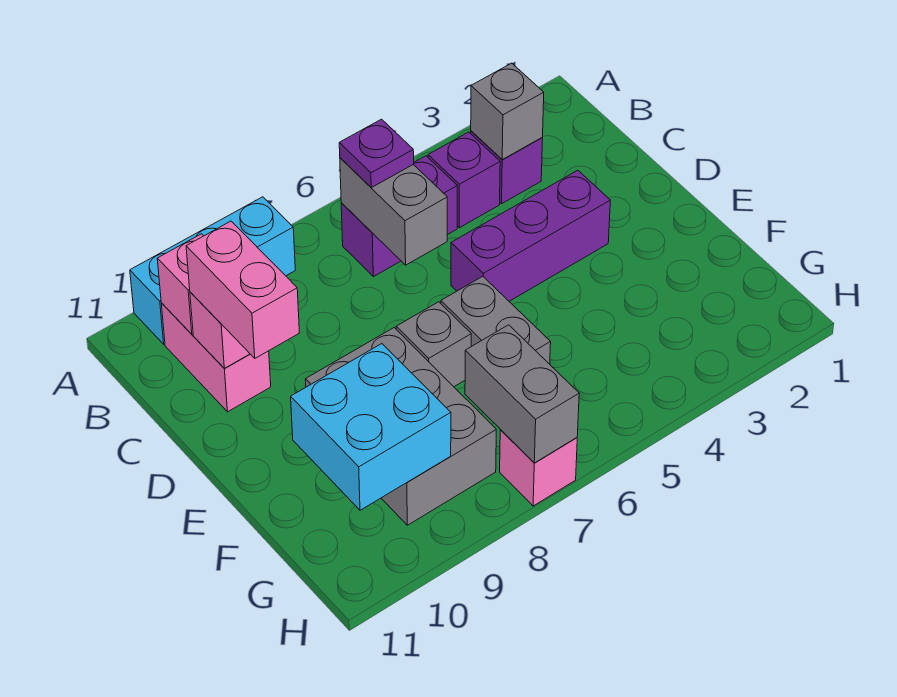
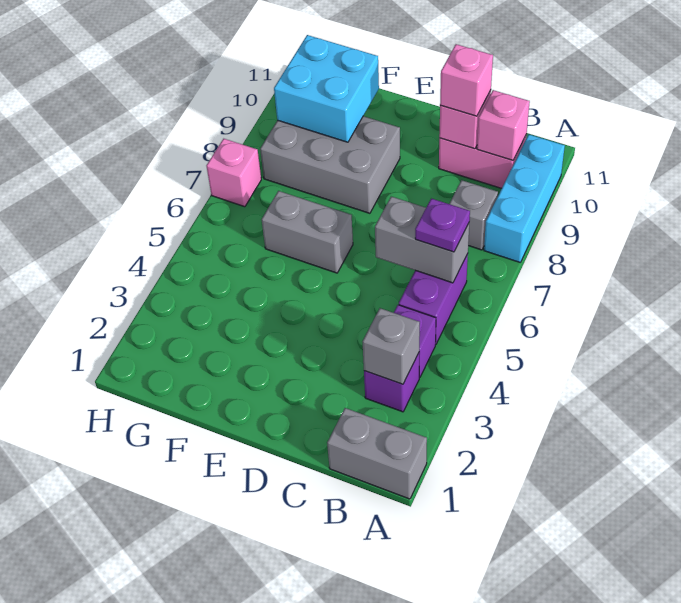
pink brick C10:D10 level 3 -> pink brick C10 level 3
purple brick D3:D5 level 1 -> none
grey brick E7 level 1 -> grey brick B8 level 1
grey brick G7:H7 level 2 -> grey brick A1:B1 level 1

